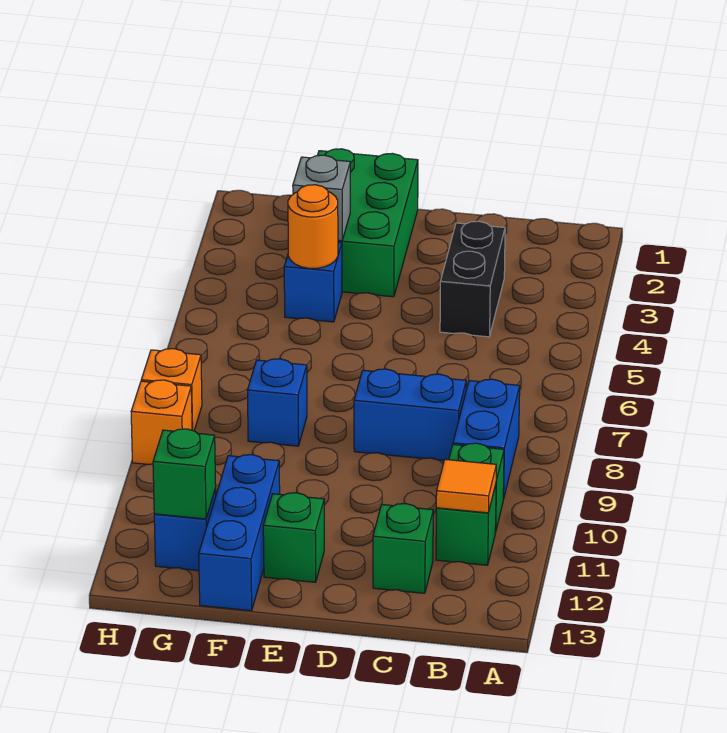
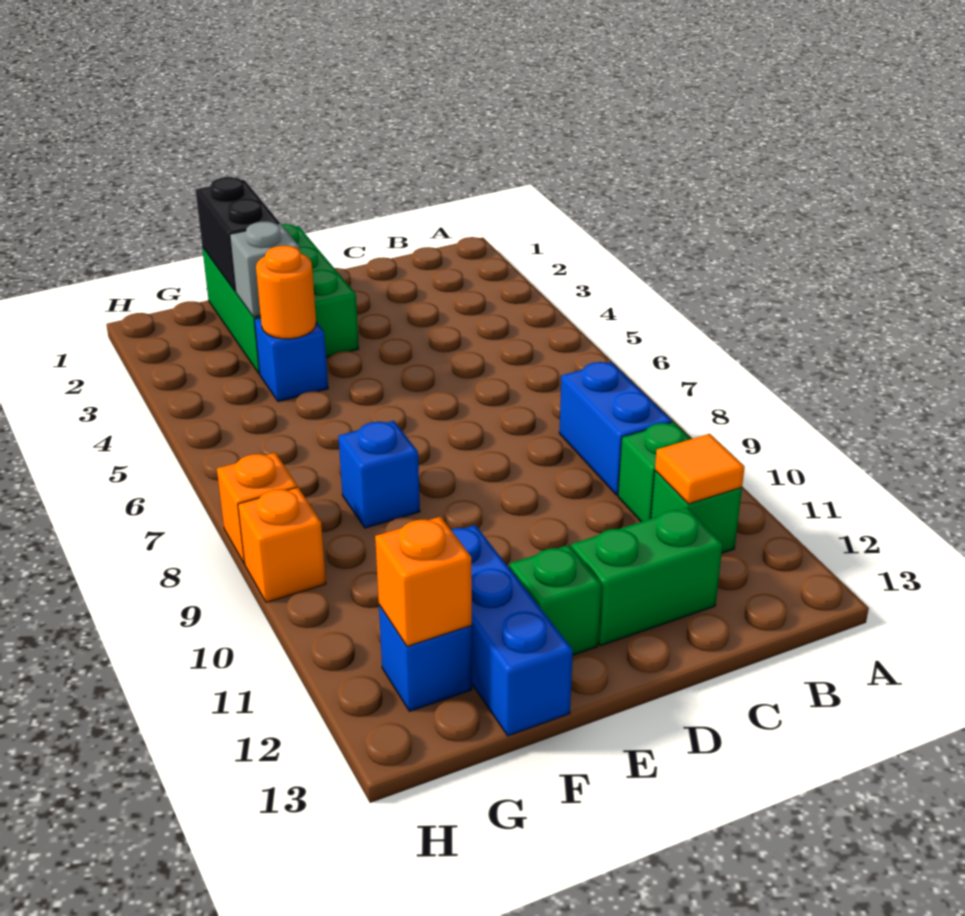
black brick C3:C4 level 1 -> black brick F1:F2 level 2
blue brick C8:D8 level 1 -> none
green brick C12 level 1 -> green brick C12:D12 level 1
green brick G12 level 2 -> orange brick G12 level 2

